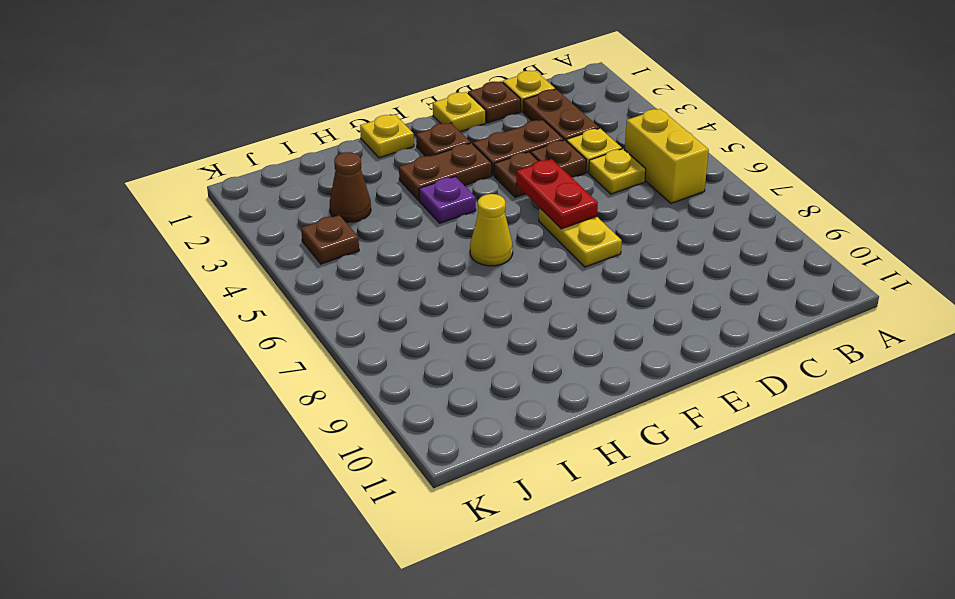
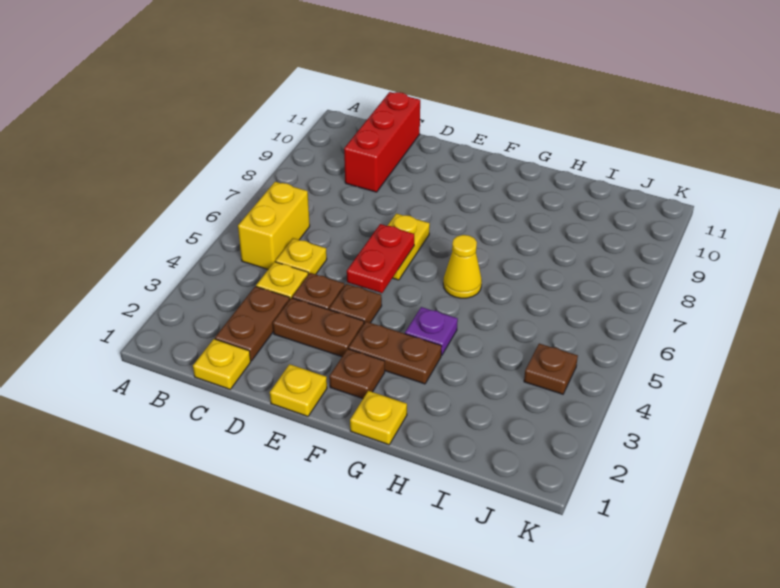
none -> red brick C9:C11 level 1
brown plate D1 level 1 -> none
brown cone I3 level 1 -> none

